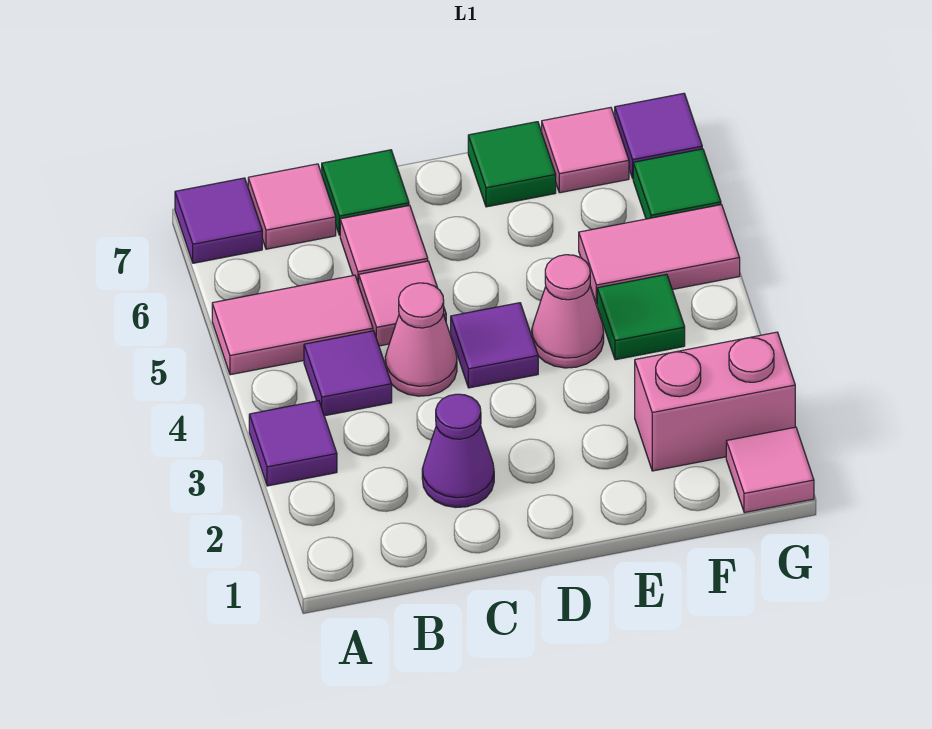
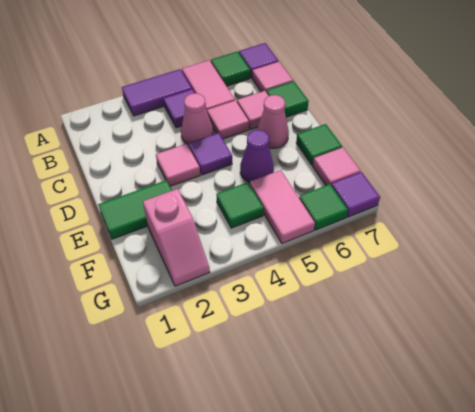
purple tile A3 level 1 -> purple tile A3:A4 level 1
none -> green tile A6 level 1
purple cone C2 level 1 -> purple cone E5 level 1
none -> green tile E1:E2 level 1
pink cone E4 level 1 -> pink cone D6 level 1
pink brick F2:G2 level 1 -> pink slope F2:G2 level 1 top F
pink tile G1 level 1 -> pink tile D3 level 1

